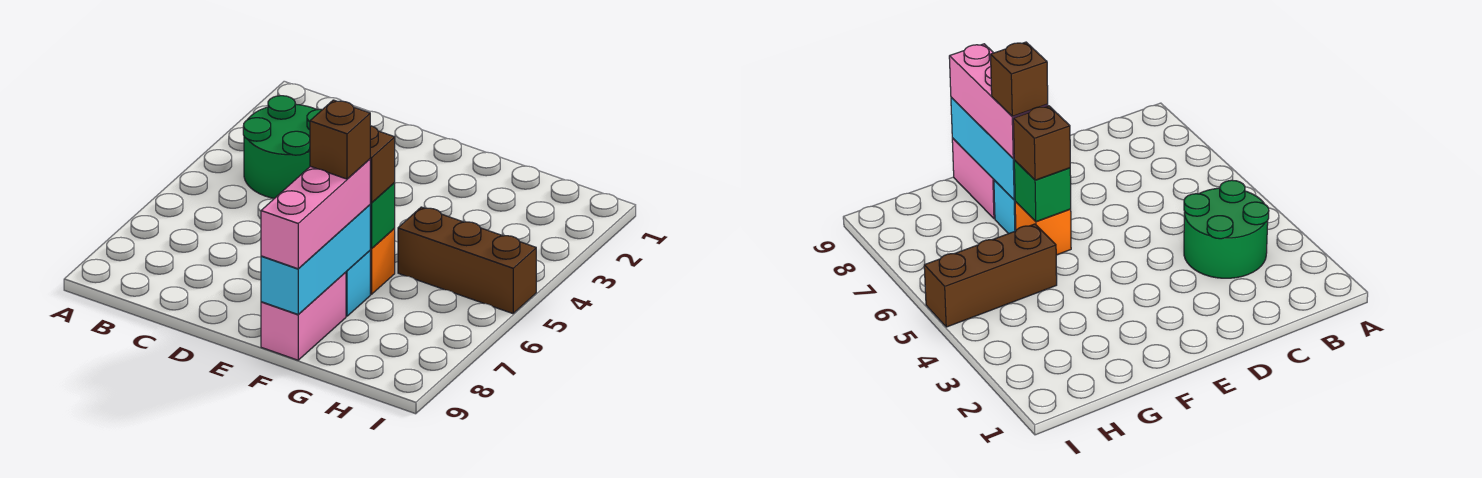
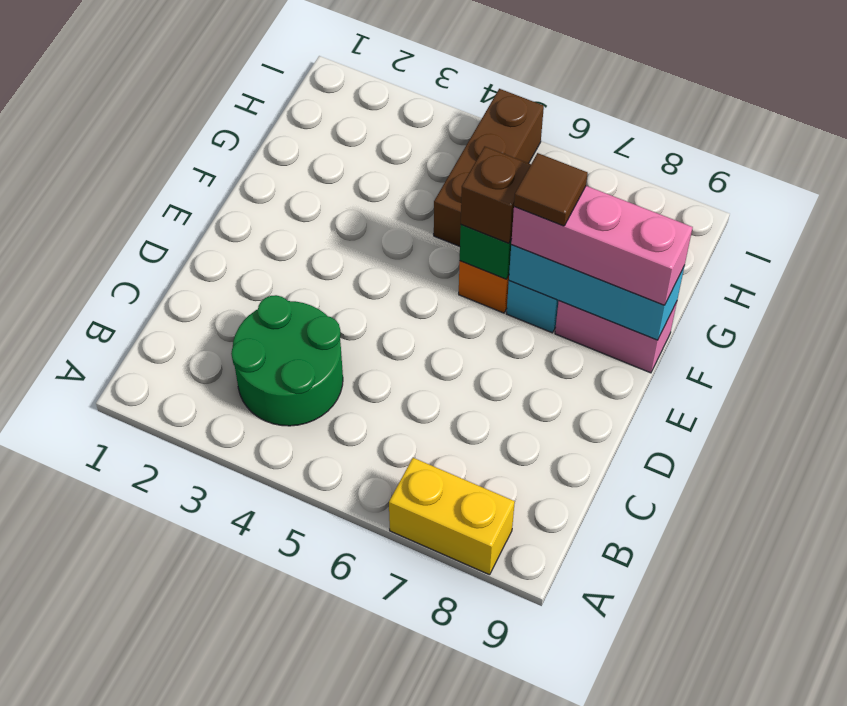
none -> yellow brick A7:A8 level 1
brown brick F7 level 4 -> brown tile F7 level 4

